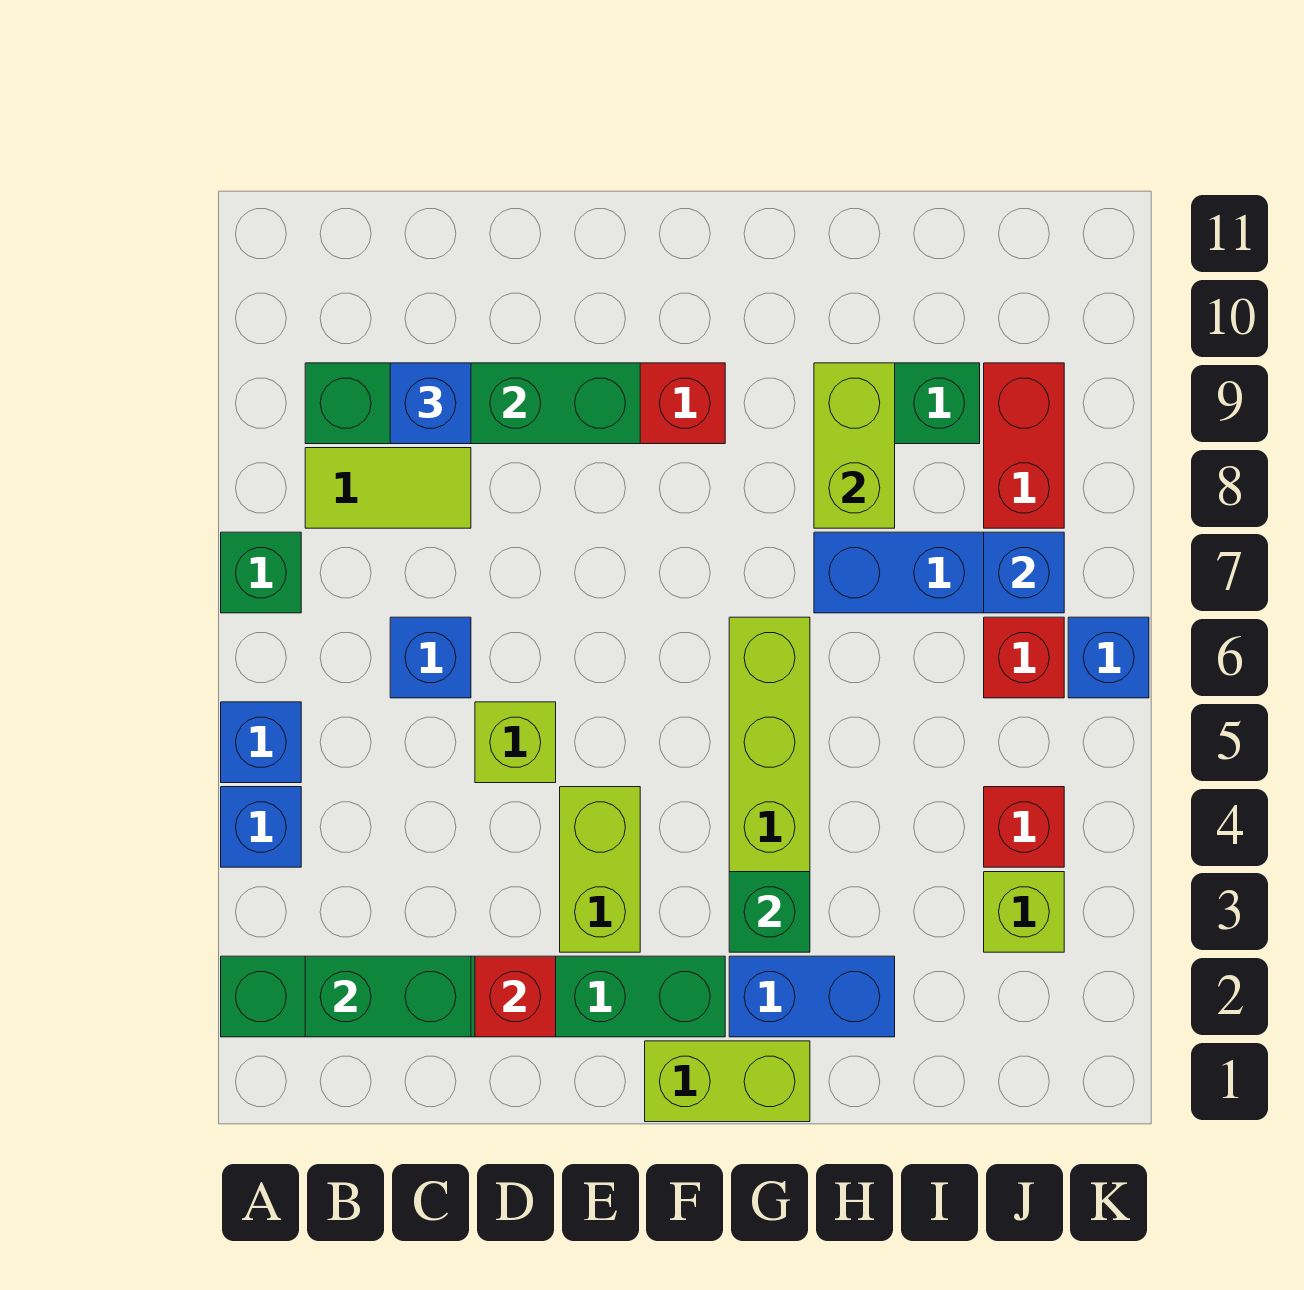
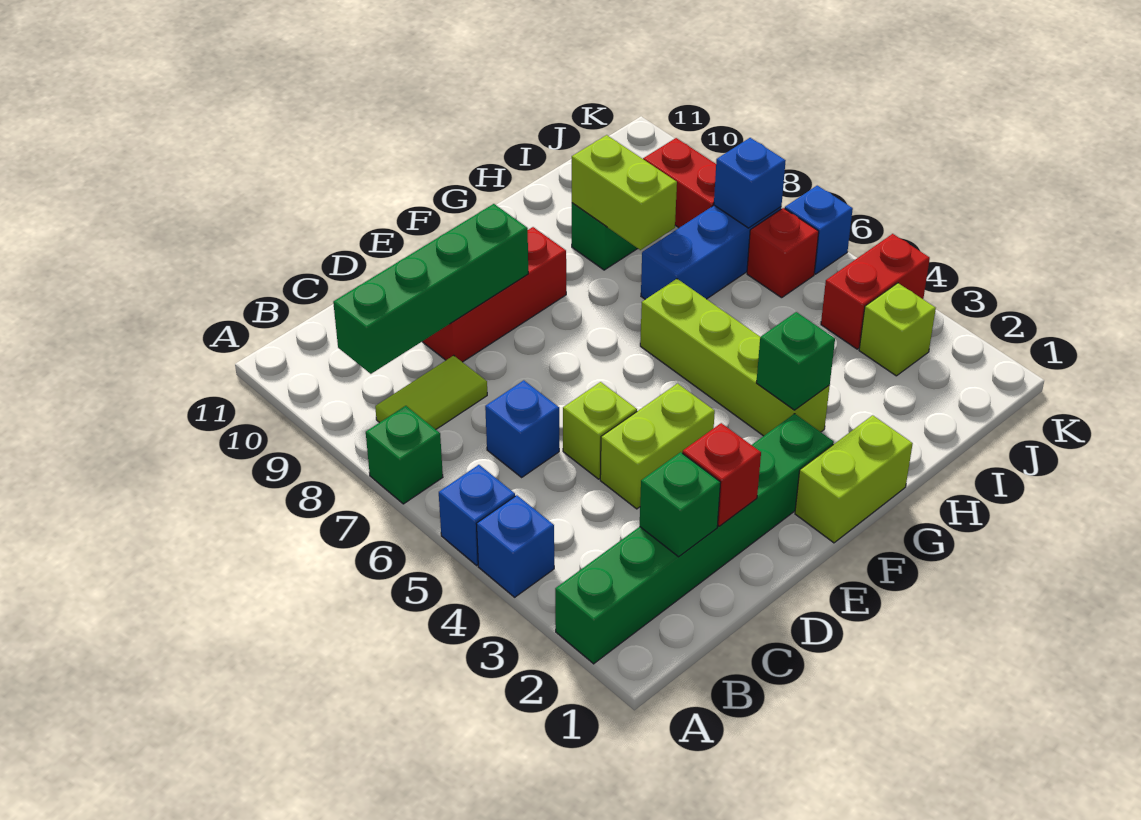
green brick B2:C2 level 2 -> green brick C2 level 2
blue brick C9 level 3 -> none
lime brick E3:E4 level 1 -> lime brick D4:E4 level 1
blue brick G2:H2 level 1 -> none
red brick J4 level 1 -> red brick J4:K4 level 1

